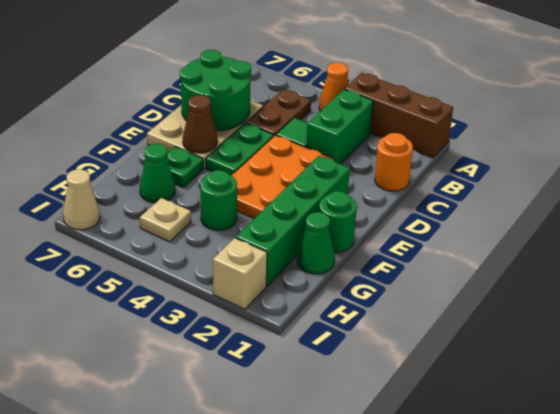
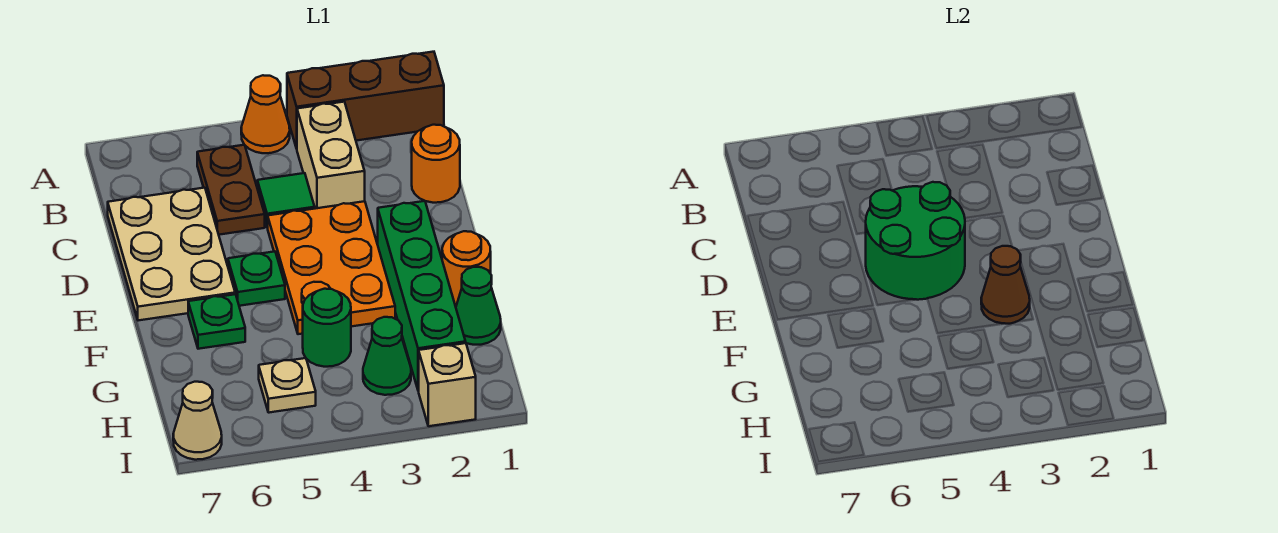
green brick B3:C3 level 1 -> tan brick B3:C3 level 1
green round brick C6:D7 level 2 -> green round brick D4:E5 level 2
green plate D5:E5 level 1 -> green plate E5 level 1
brown cone E6 level 2 -> brown cone F3 level 2
green round brick F1 level 1 -> orange round brick F1 level 1
green cone G6 level 1 -> green cone H3 level 1

